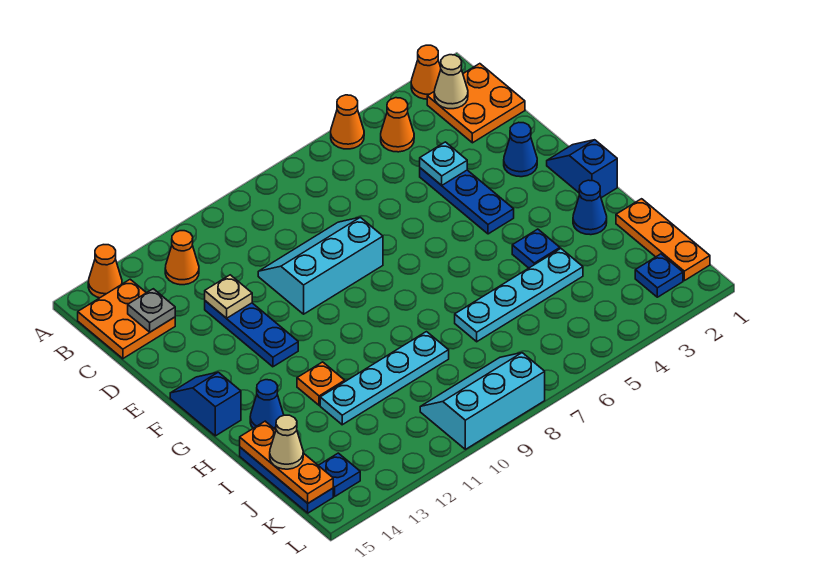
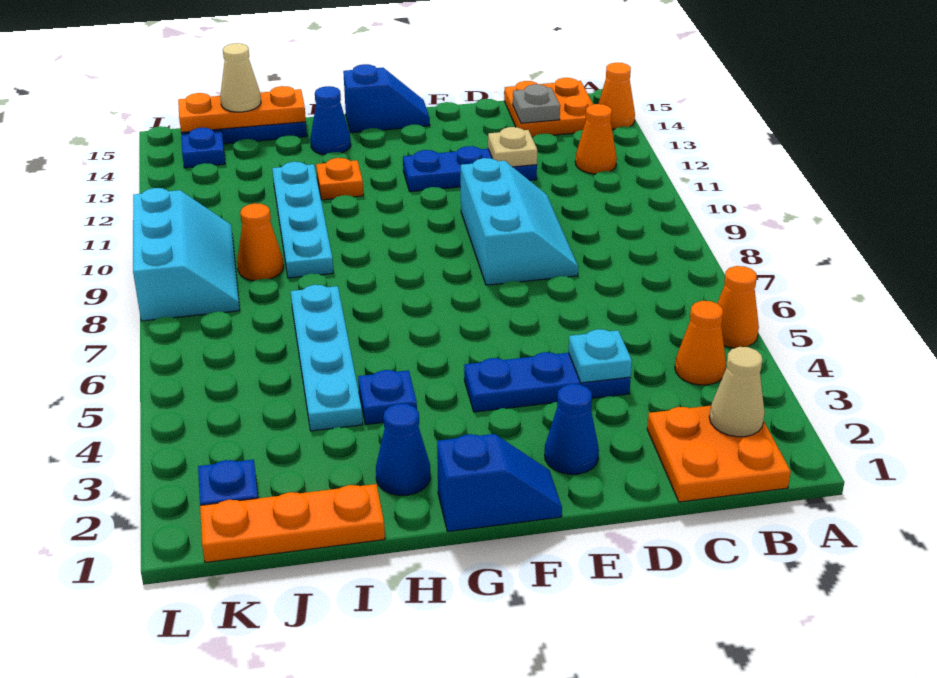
orange cone A2 level 1 -> orange cone J9 level 1

